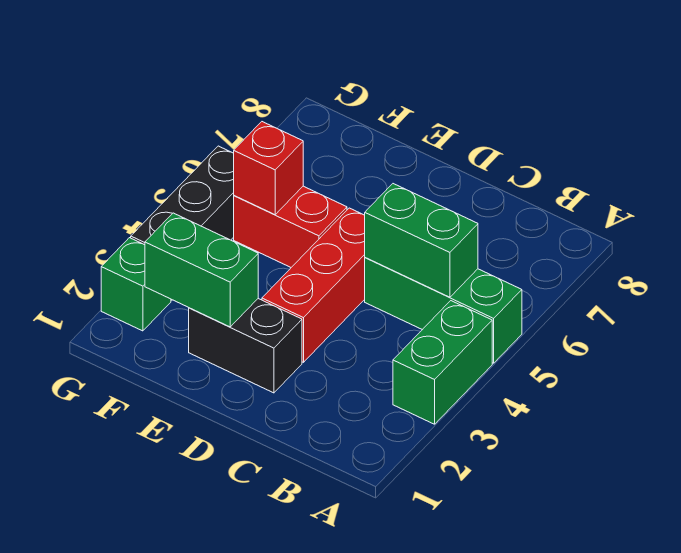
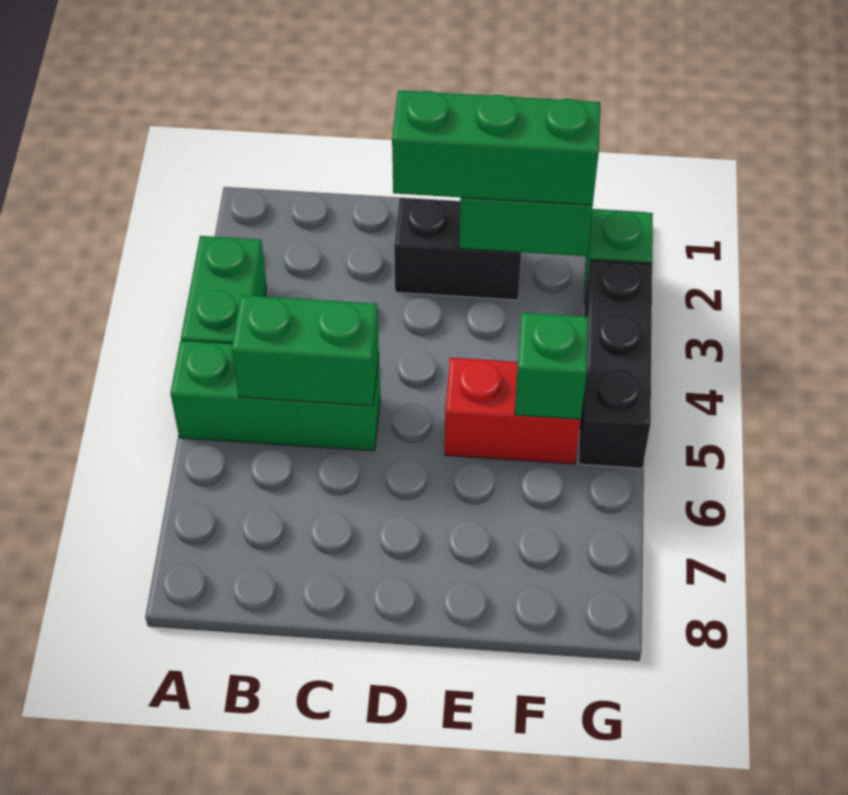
none -> green brick D2:F2 level 3
red brick D3:D5 level 1 -> none
red brick F5 level 2 -> green brick F5 level 2

